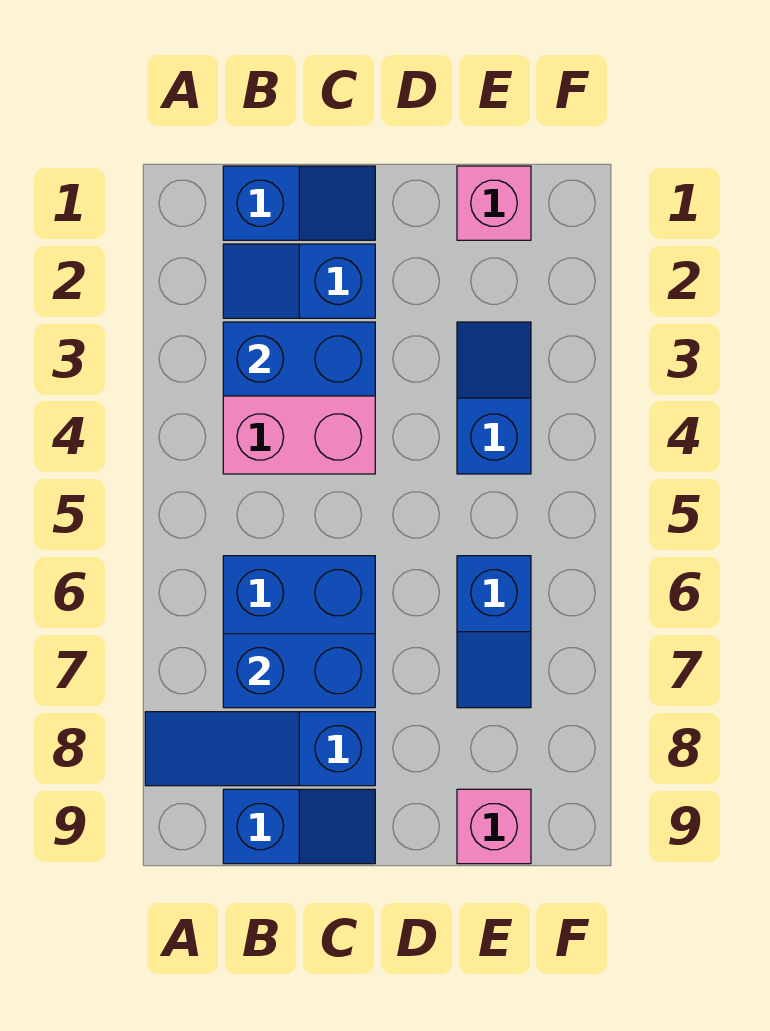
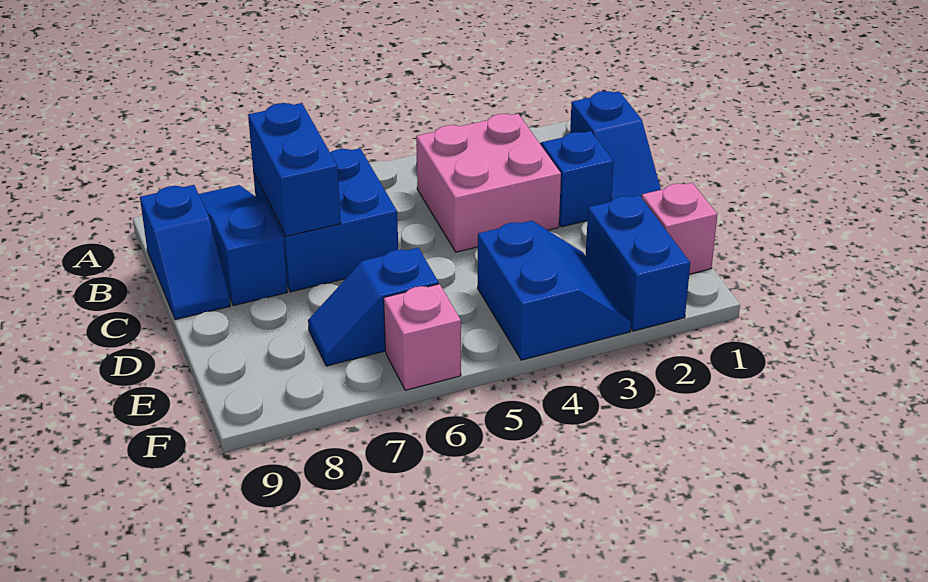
blue brick B3:C3 level 2 -> blue brick E2:F2 level 1
blue slope E3:E4 level 1 top 4 -> blue slope E3:F4 level 1 top 4
pink brick E9 level 1 -> pink brick F6 level 1

